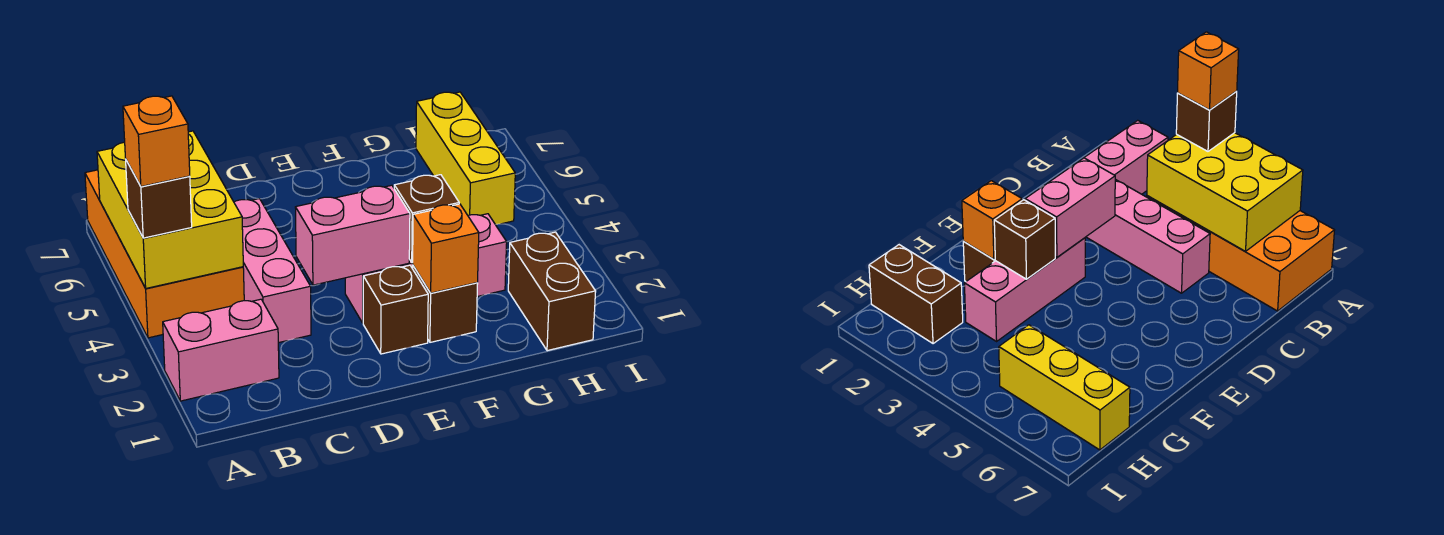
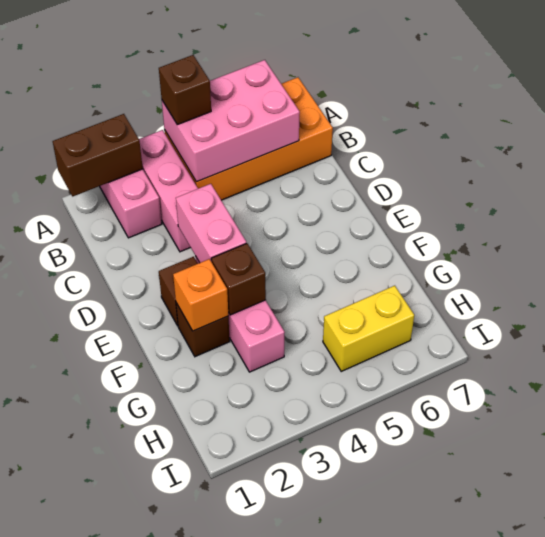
yellow brick A4:B6 level 2 -> pink brick A4:B6 level 2
orange brick A4 level 4 -> none
pink brick C3:C5 level 1 -> pink brick A3:C3 level 1
brown brick H1:H2 level 1 -> brown brick A1:A2 level 2
yellow brick H5:H7 level 1 -> yellow brick H5:H6 level 1

